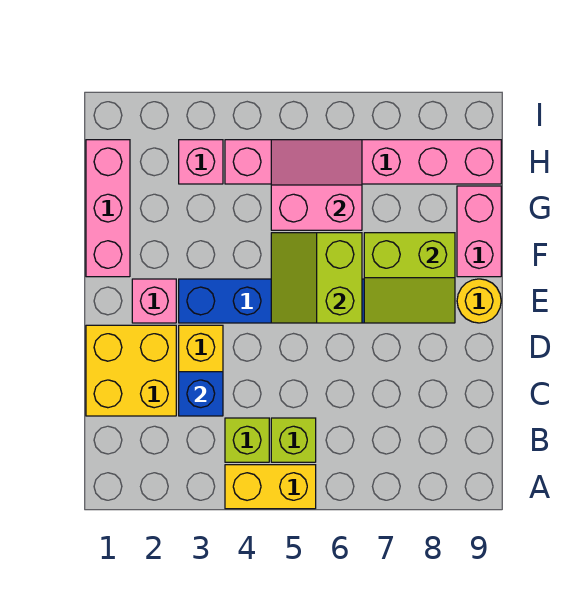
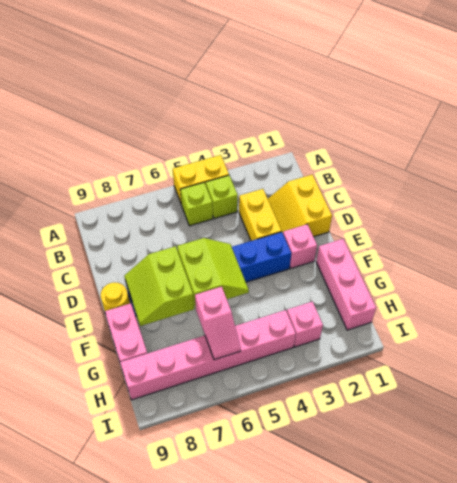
yellow brick C1:D2 level 1 -> yellow slope C1:D2 level 1 top 1
blue brick C3 level 2 -> none
lime slope E7:F8 level 2 top F -> lime slope E7:F8 level 2 top 7
pink slope G5:H6 level 2 top G -> pink slope G6:H6 level 2 top G

